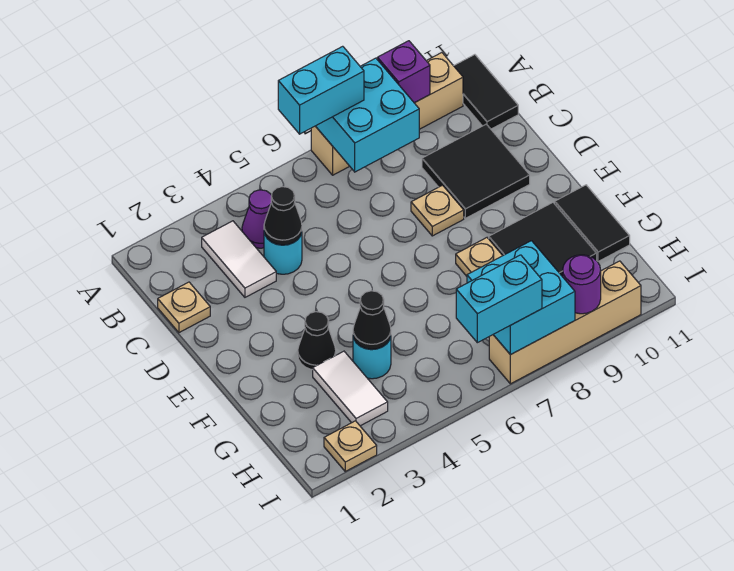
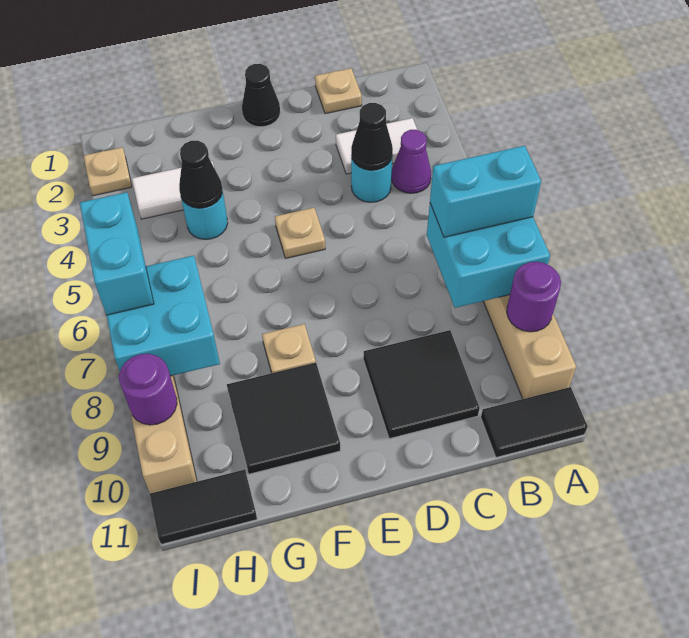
cyan brick A6:A7 level 3 -> cyan brick A7:B7 level 3
purple brick A9 level 2 -> purple round brick A9 level 2
tan plate D8 level 1 -> tan plate E5 level 1
black cone F3 level 1 -> black cone E1 level 1
black tile F11:G11 level 1 -> black tile H11:I11 level 1

